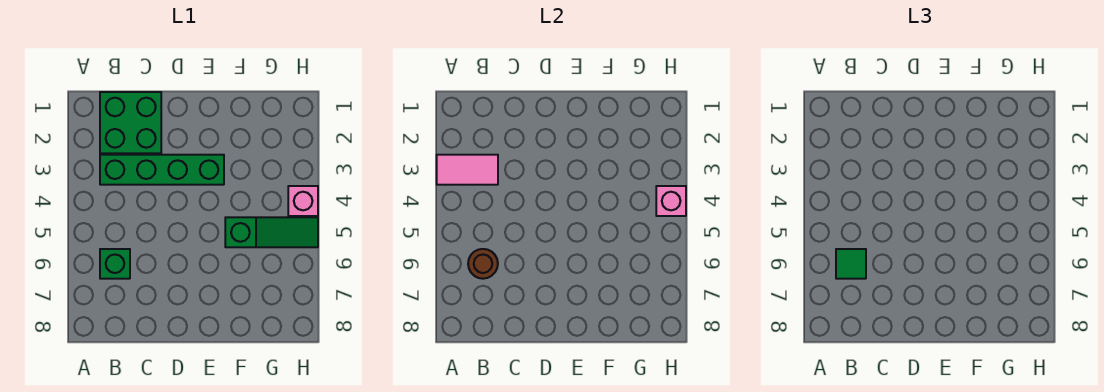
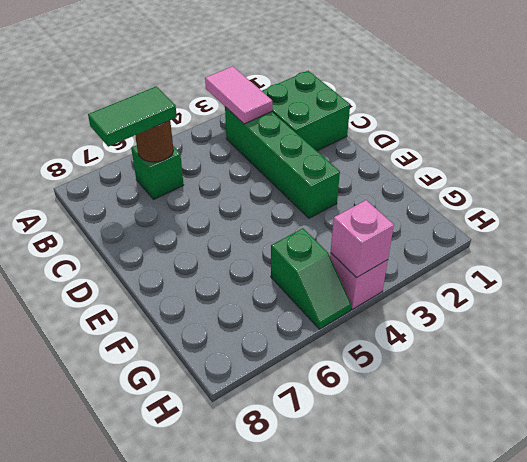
green tile B6 level 3 -> green tile B6:B7 level 3
green slope F5:H5 level 1 top F -> green slope G5:H5 level 1 top G

